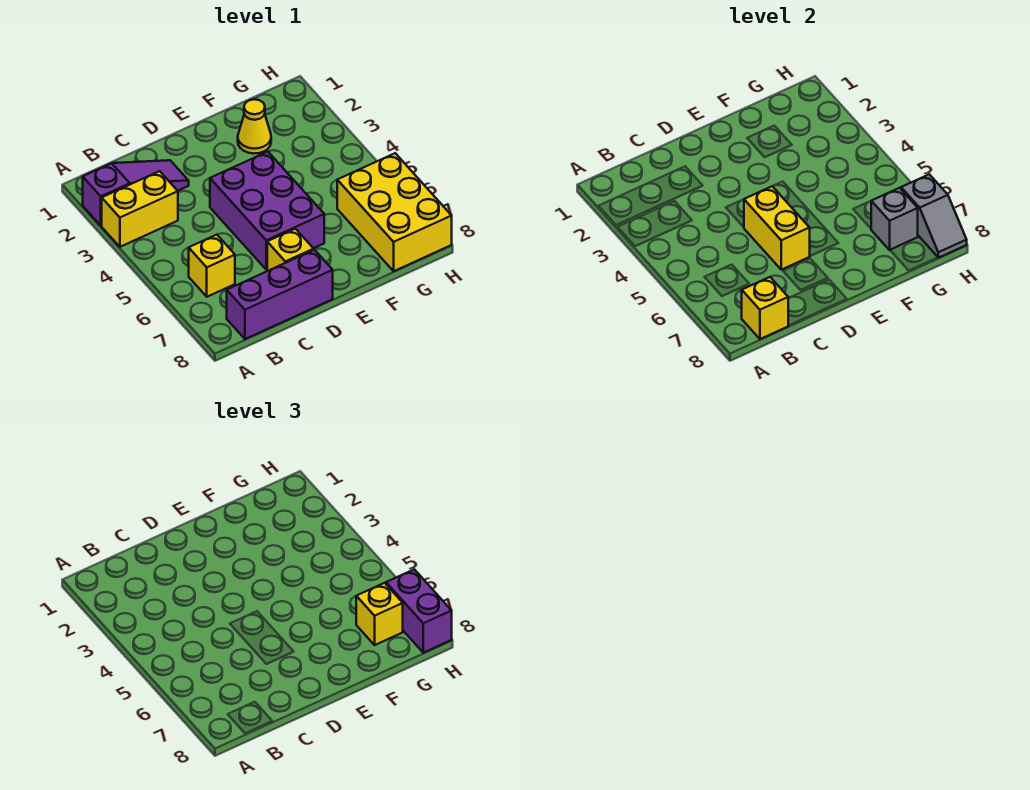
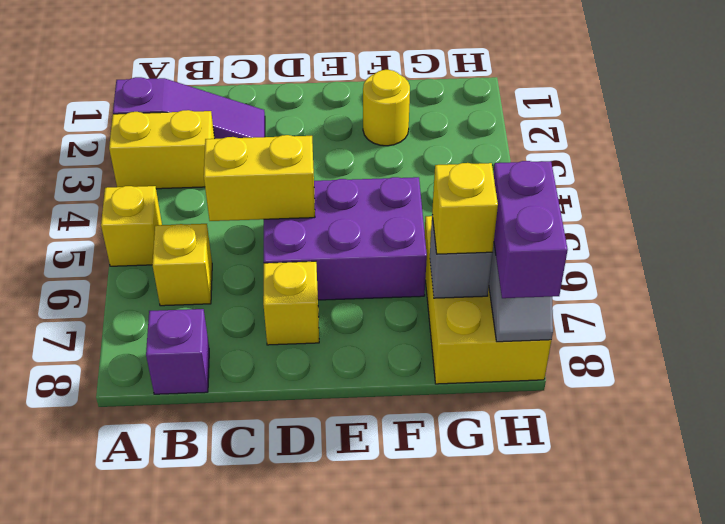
purple brick B8:D8 level 1 -> purple brick B8 level 1
yellow brick B8 level 2 -> yellow brick A5 level 1
purple brick D4:E6 level 1 -> purple brick D5:F6 level 1
yellow brick D5:D6 level 2 -> yellow brick C5:D5 level 2
yellow cone F2 level 1 -> yellow round brick F2 level 1

